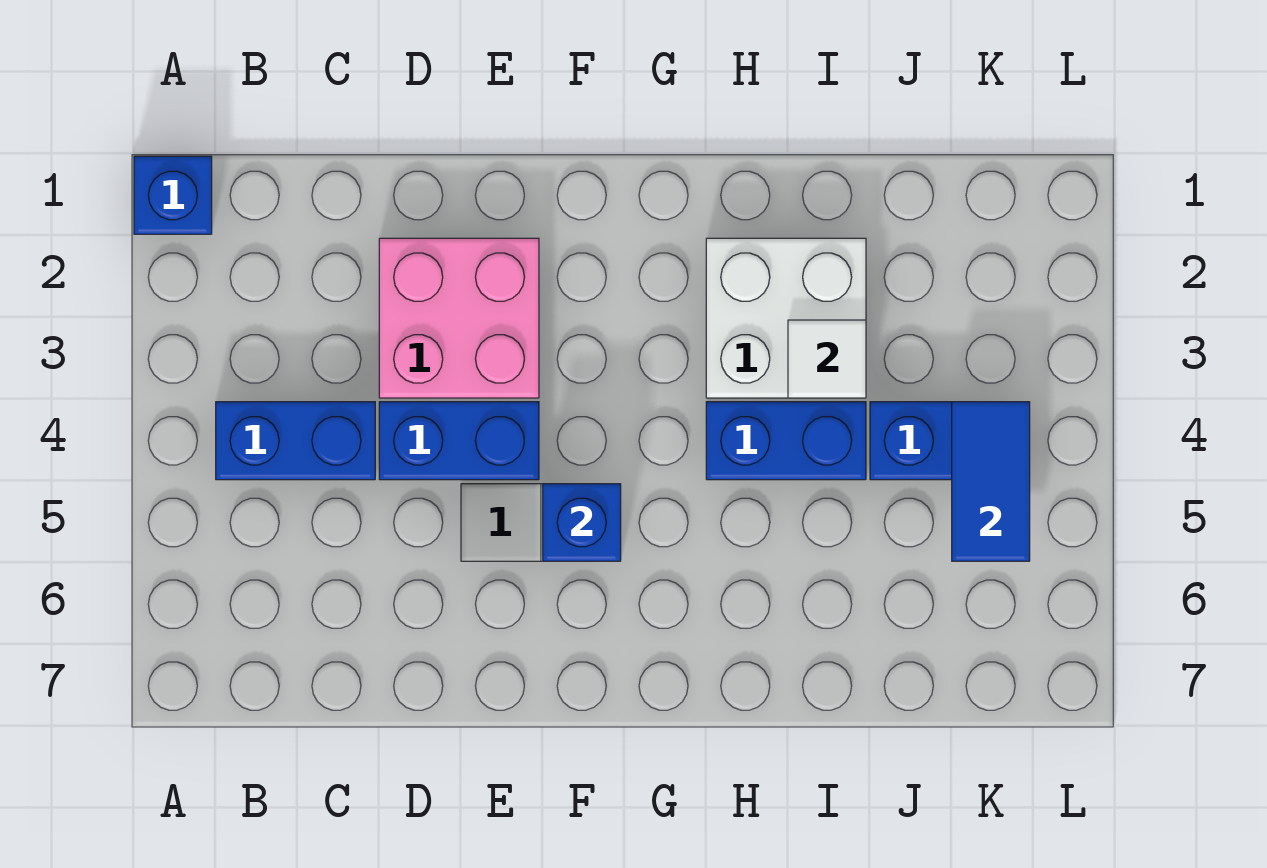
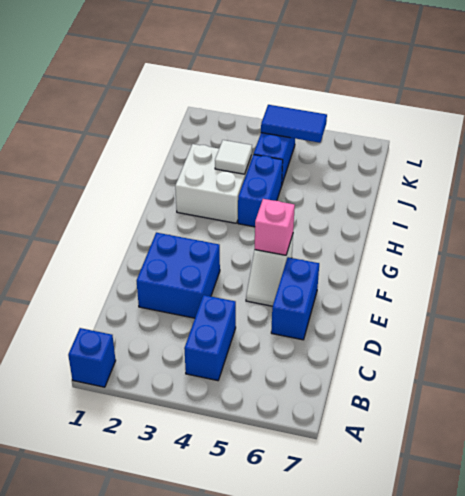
pink brick D2:E3 level 1 -> blue brick D2:E3 level 1
blue brick D4:E4 level 1 -> blue brick D6:E6 level 1
blue brick F5 level 2 -> pink brick F5 level 2

